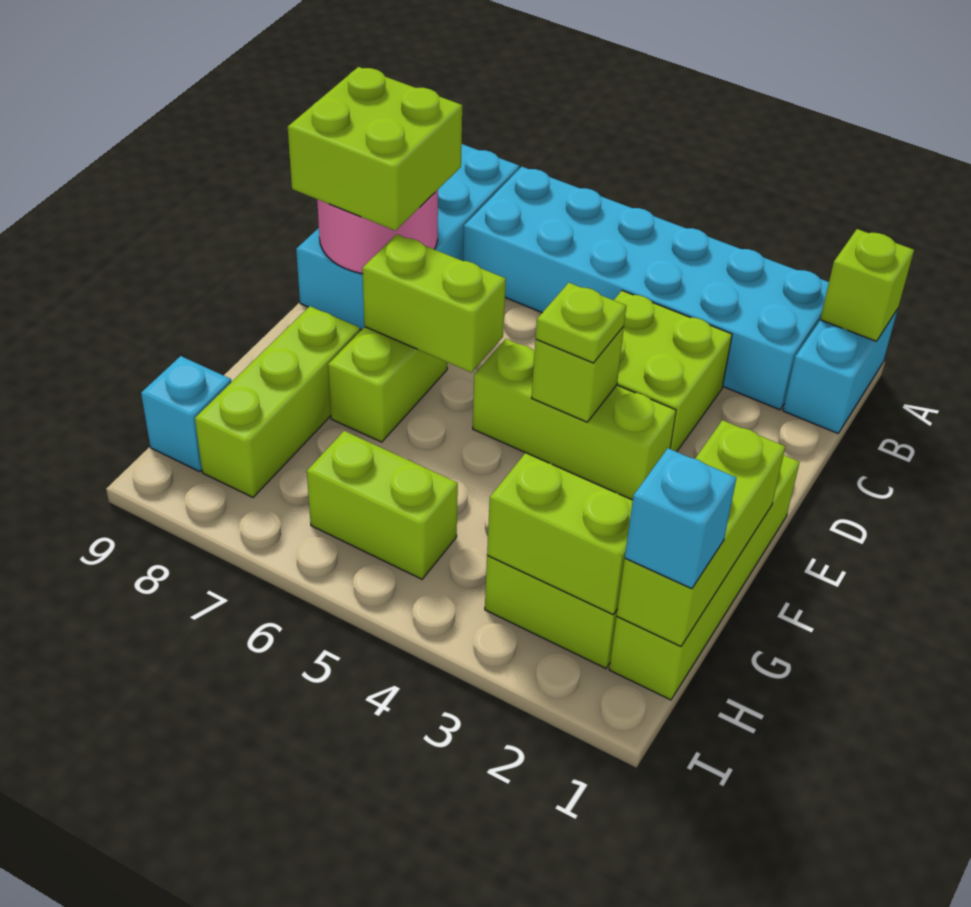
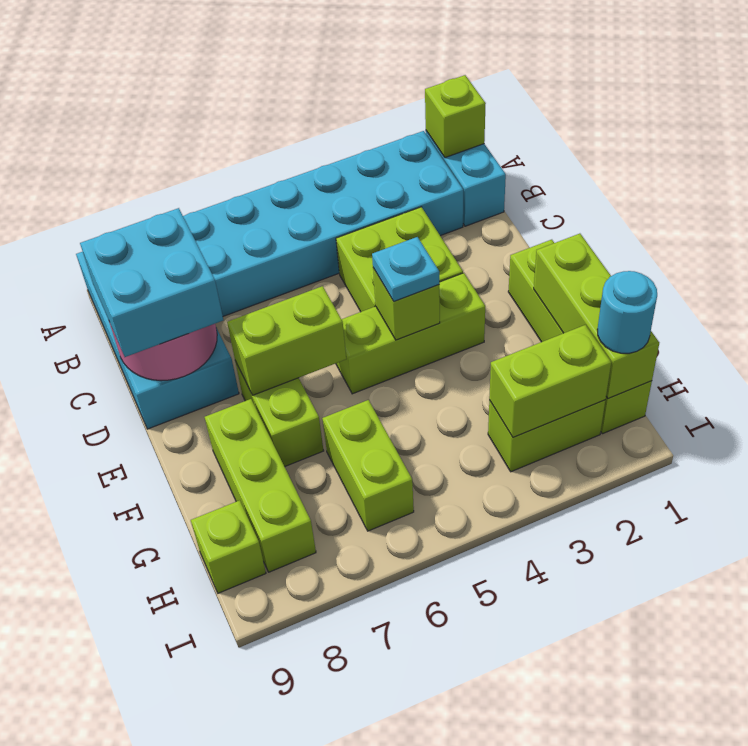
lime brick C8:D9 level 3 -> cyan brick C8:D9 level 3
lime plate E4 level 3 -> cyan plate E4 level 3
cyan brick H1 level 3 -> cyan round brick H1 level 3
lime brick H5:H6 level 1 -> lime brick G6:H6 level 1
cyan brick H9 level 1 -> lime brick H9 level 1

